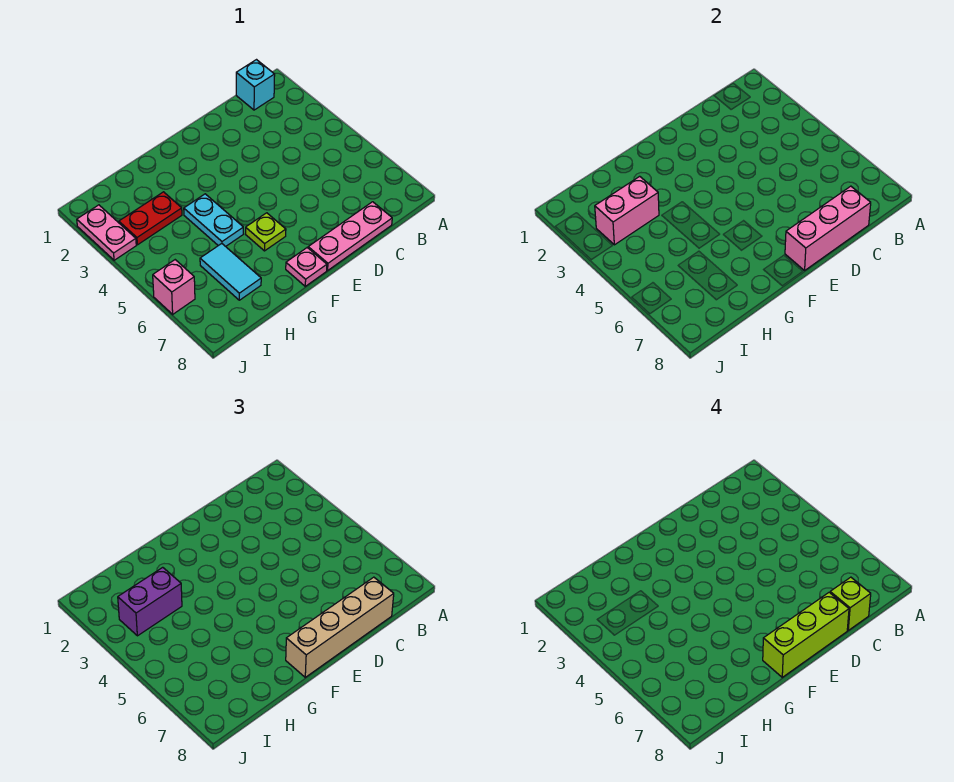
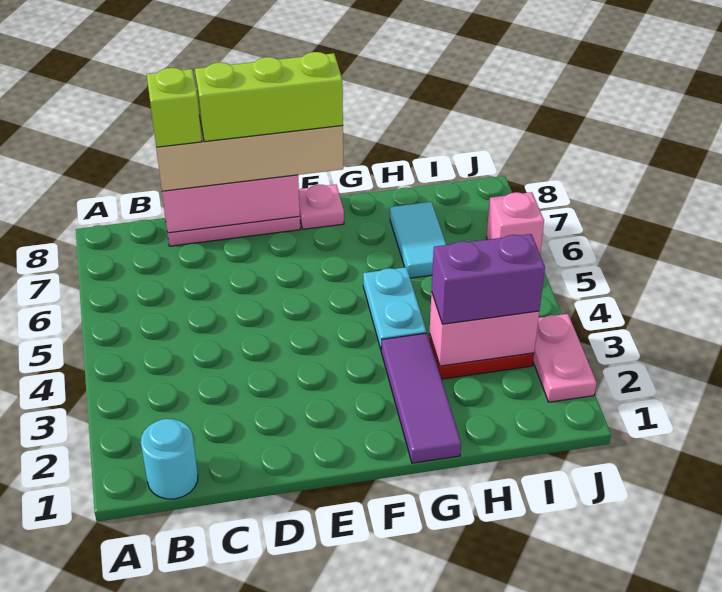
cyan brick B1 level 1 -> cyan round brick B1 level 1
lime plate F6 level 1 -> none
none -> purple tile G1:G3 level 1

